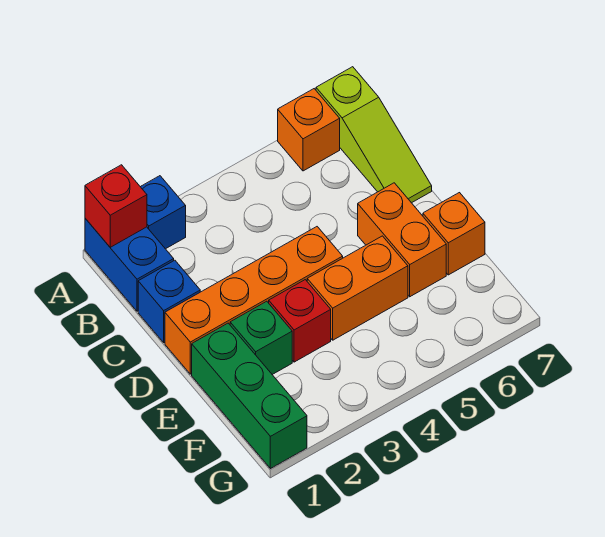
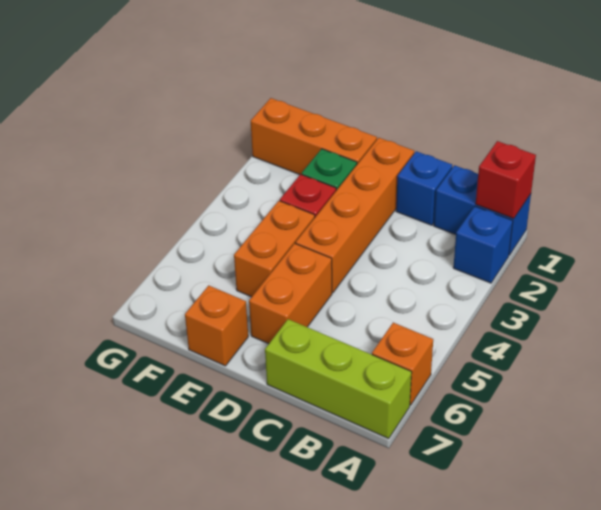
lime slope A7:C7 level 1 top A -> lime brick A7:C7 level 1
orange brick D6:E6 level 1 -> orange brick D5:D6 level 1
green brick E1:G1 level 1 -> orange brick E1:G1 level 1

